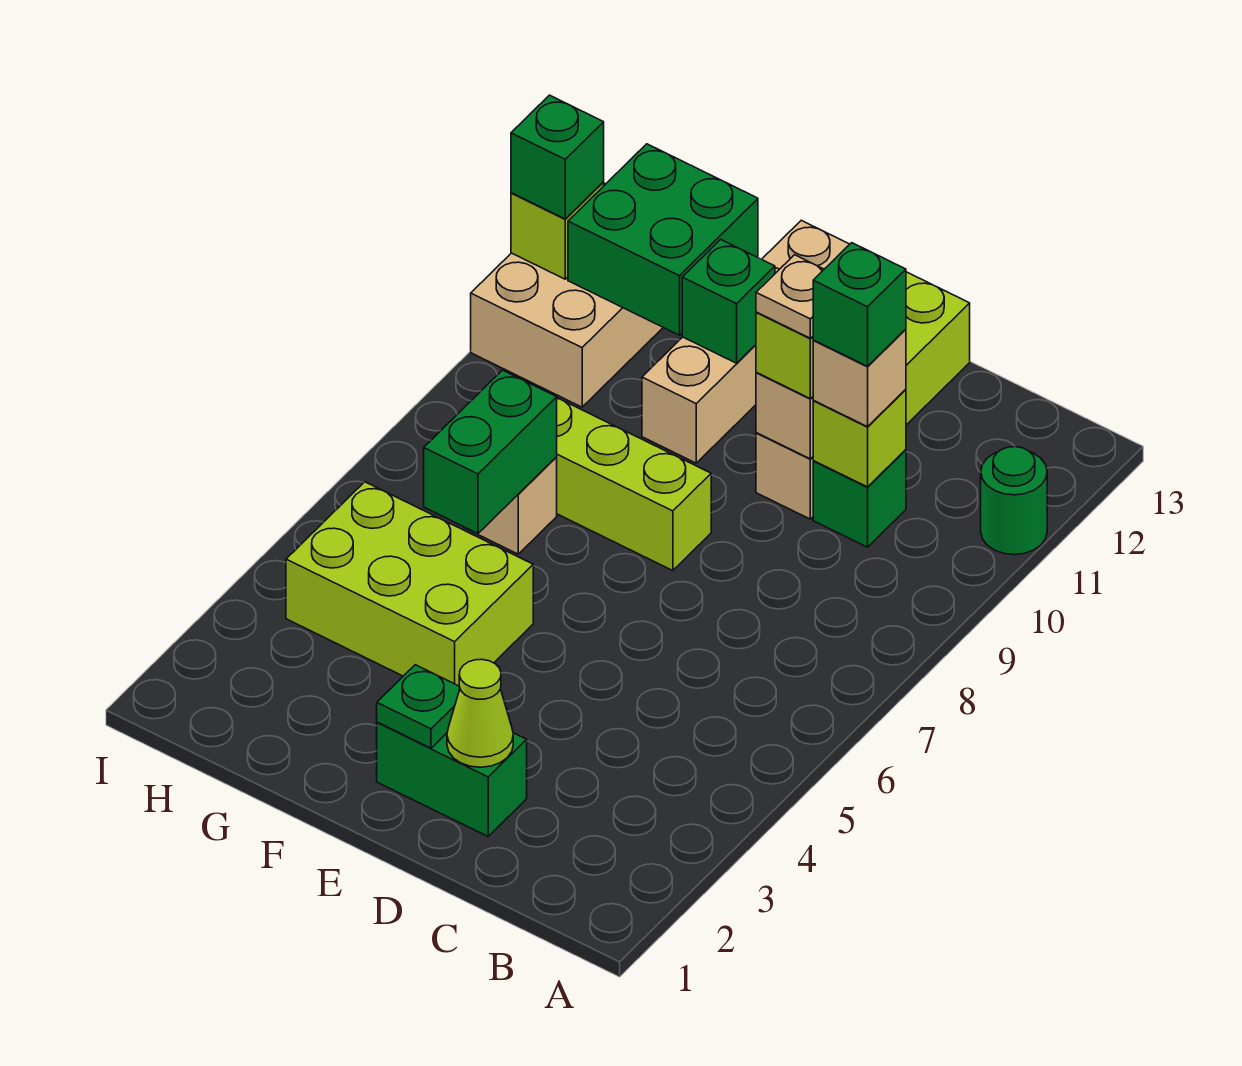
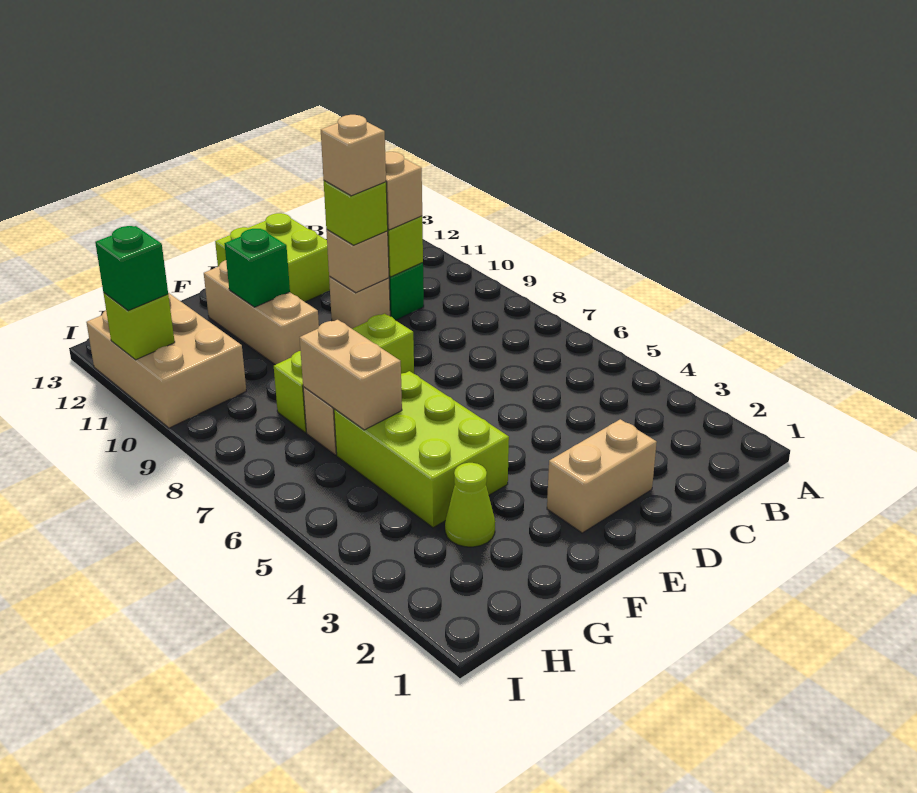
green round brick A11 level 1 -> none
green brick C10 level 4 -> none
green brick D2:E2 level 1 -> tan brick D2:E2 level 1
lime cone D2 level 2 -> lime cone G3 level 1
tan plate D10 level 4 -> tan brick D10 level 4
green plate E2 level 2 -> none
lime brick F4:H5 level 1 -> lime brick F4:G6 level 1
tan brick F10:F13 level 1 -> tan brick F10:F12 level 1
green brick G6:G7 level 2 -> tan brick G6:G7 level 2
green brick G11:H12 level 2 -> none

